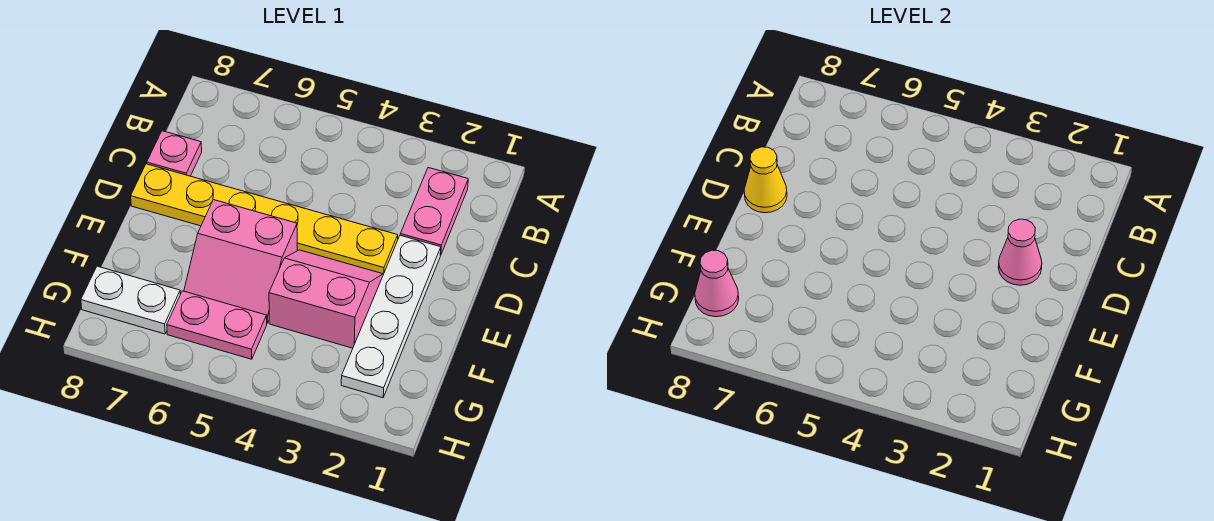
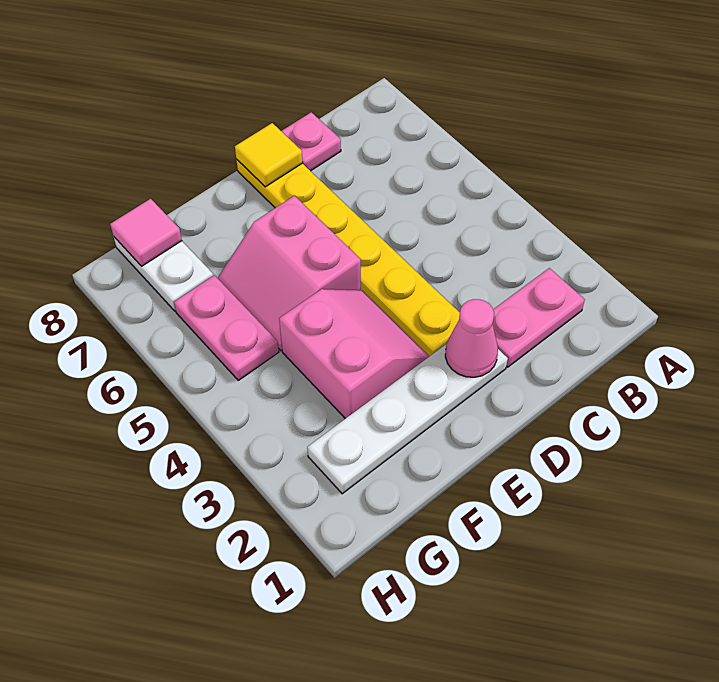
yellow cone D8 level 2 -> yellow tile D8 level 2
pink cone G8 level 2 -> pink tile G8 level 2

